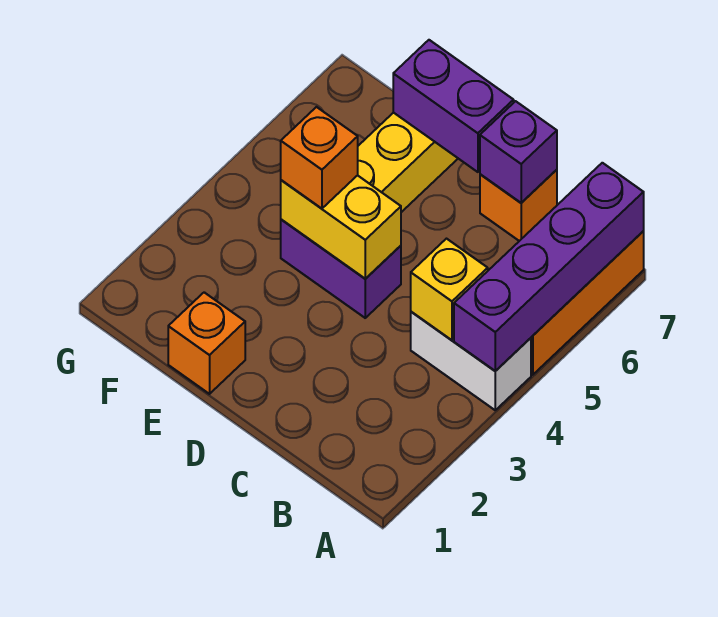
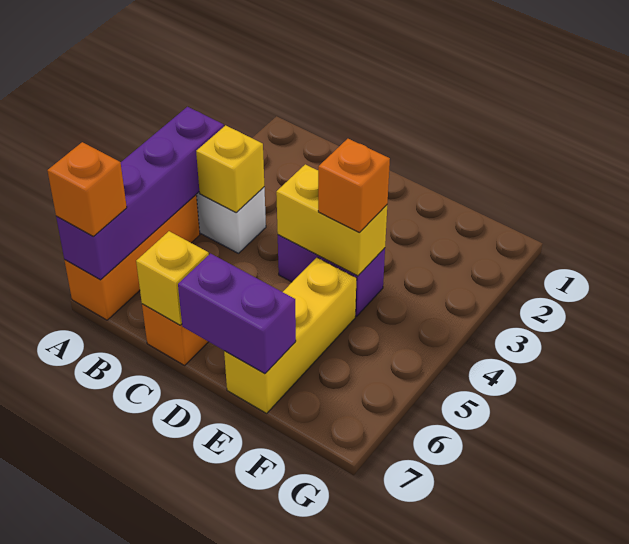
purple brick C7 level 2 -> yellow brick C7 level 2
orange brick E1 level 1 -> orange brick A7 level 3

